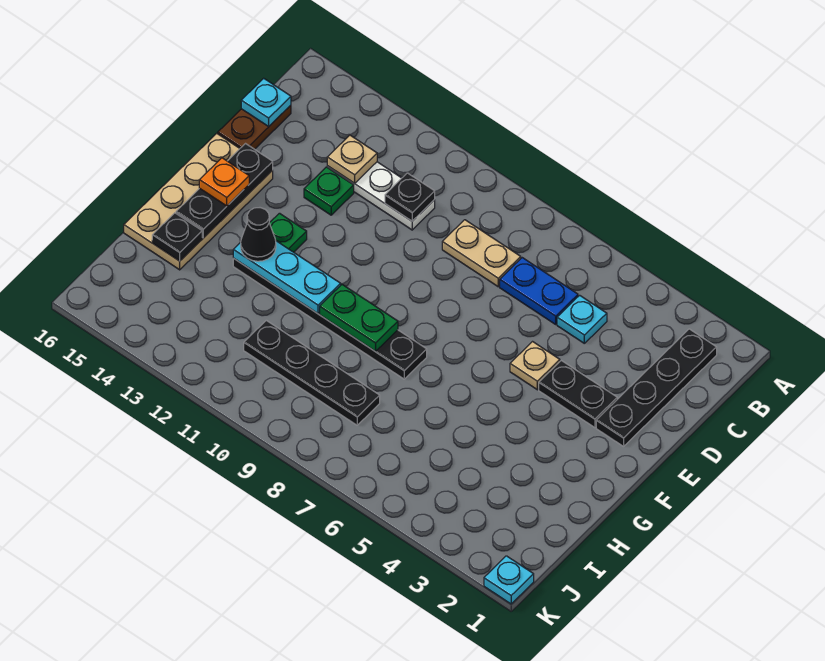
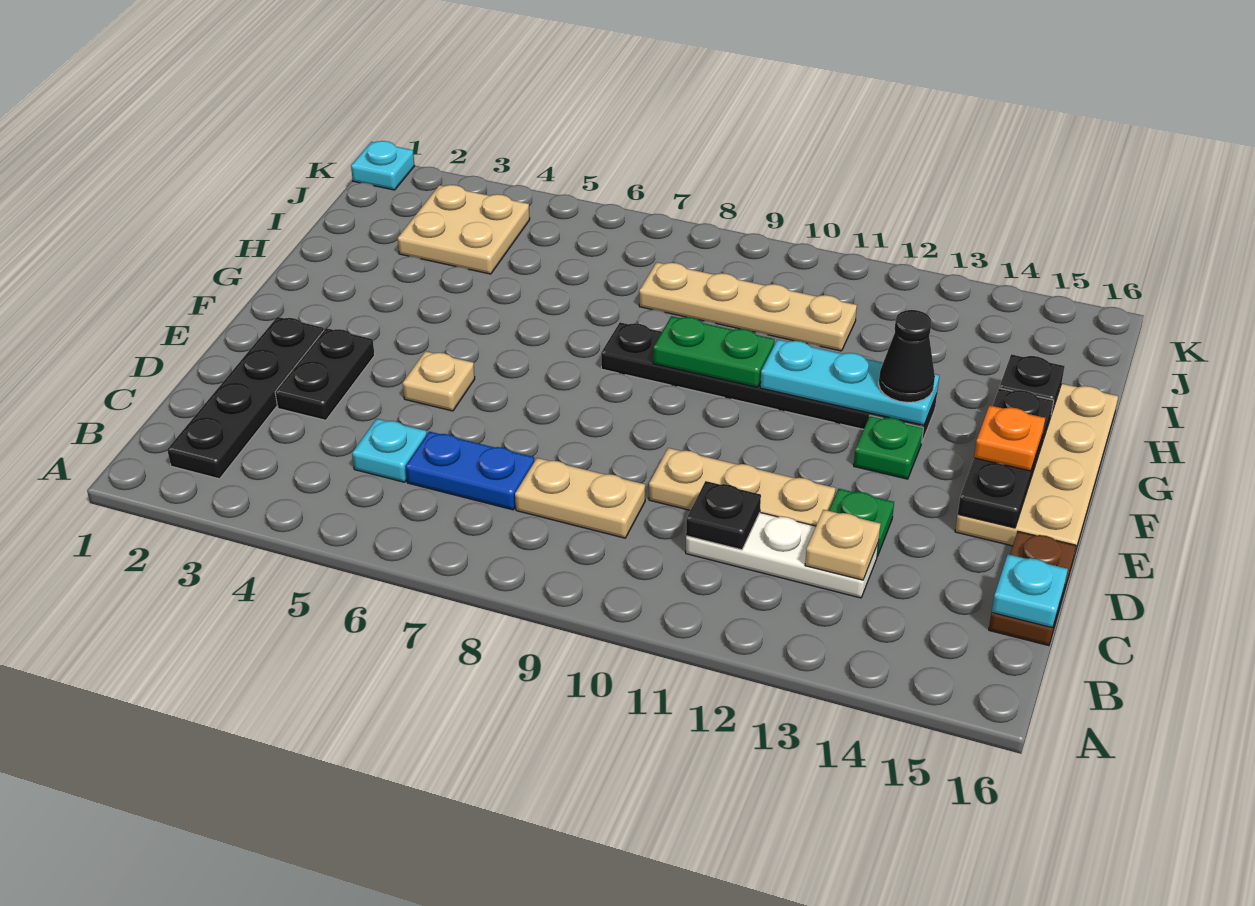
none -> tan plate D10:D12 level 1
black plate E3:E4 level 1 -> black plate D3:E3 level 1
none -> tan plate I3:J4 level 1
black plate I8:I11 level 1 -> tan plate I8:I11 level 1

